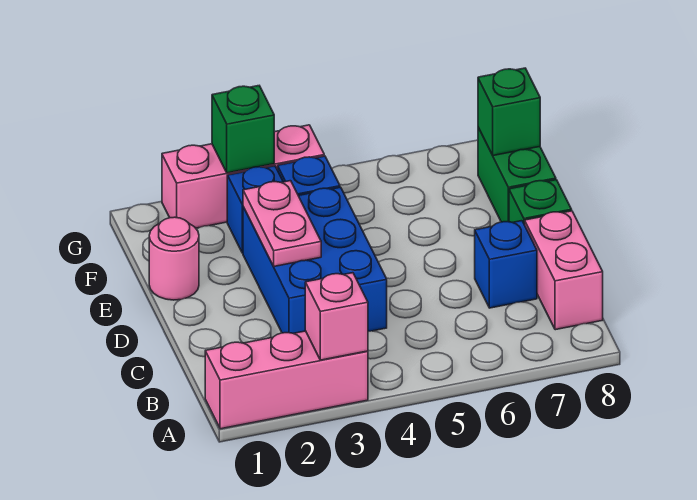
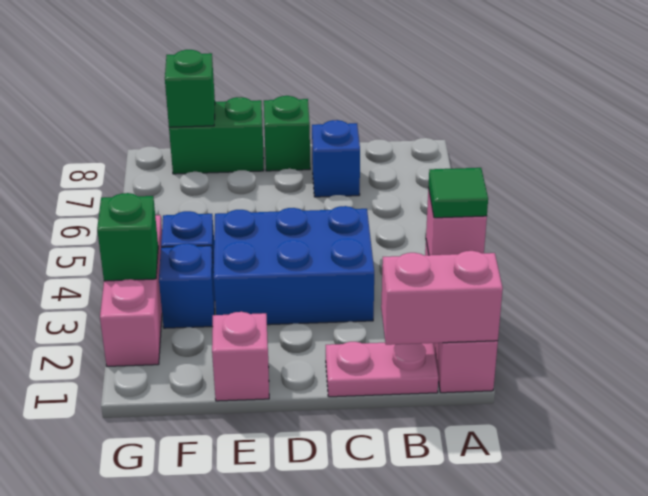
none -> green tile A3 level 3
pink brick B8:C8 level 1 -> pink brick A1:B1 level 2
pink plate D3:E3 level 2 -> pink plate B1:C1 level 1
pink round brick E1 level 1 -> pink brick E1 level 1

